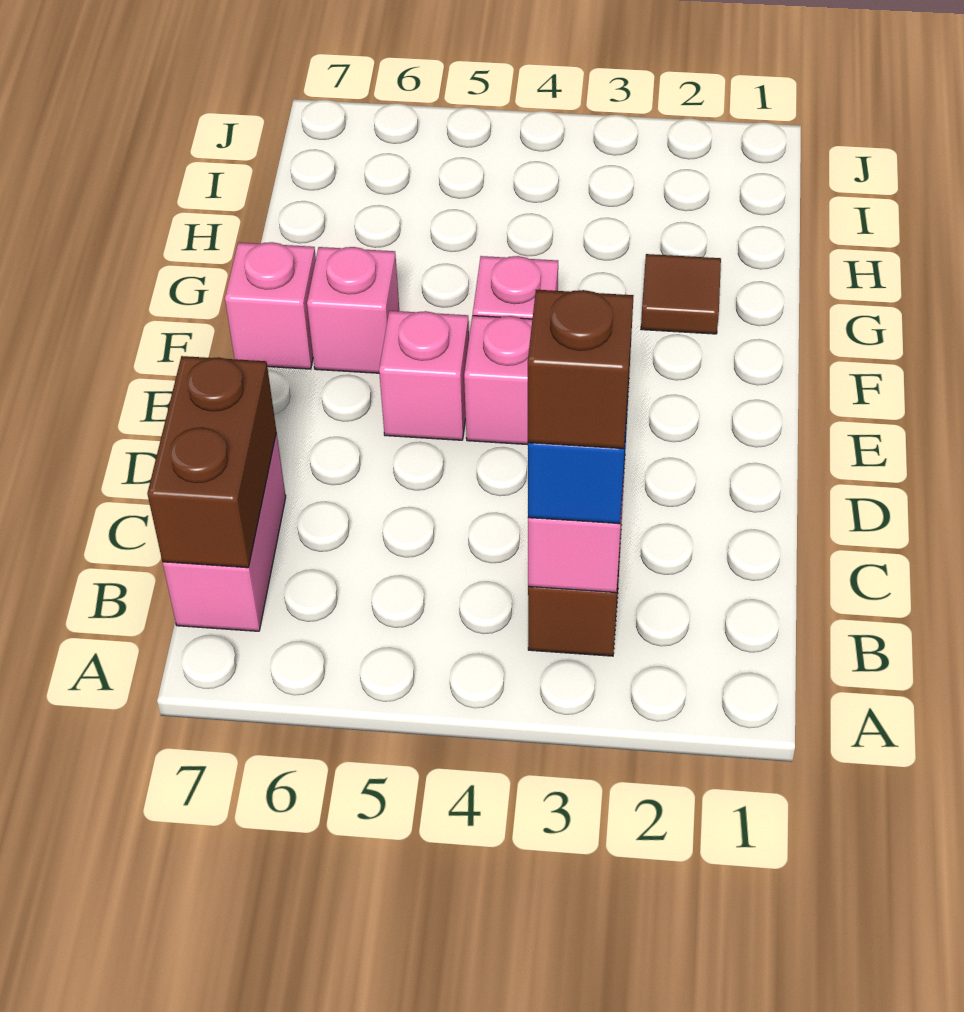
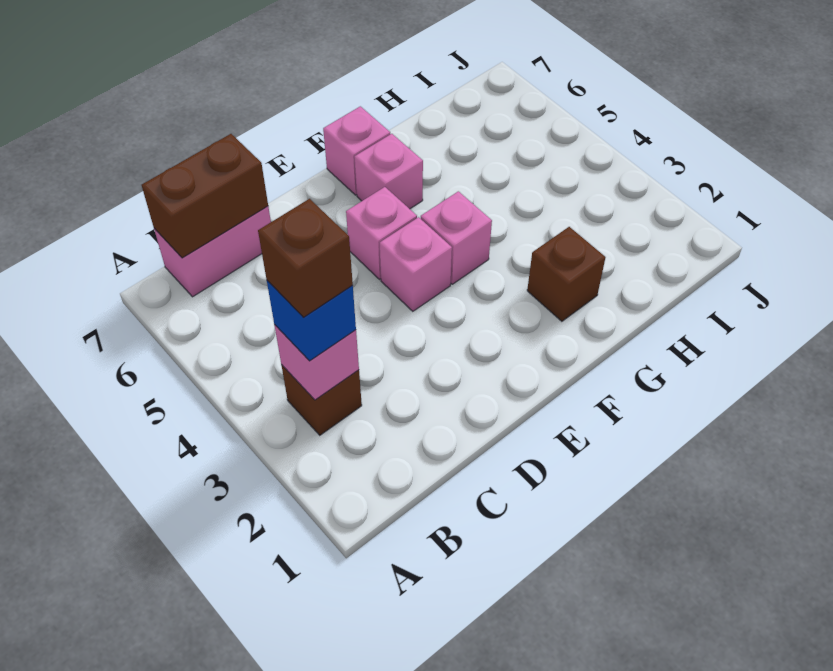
brown tile G2 level 1 -> brown brick G2 level 1

